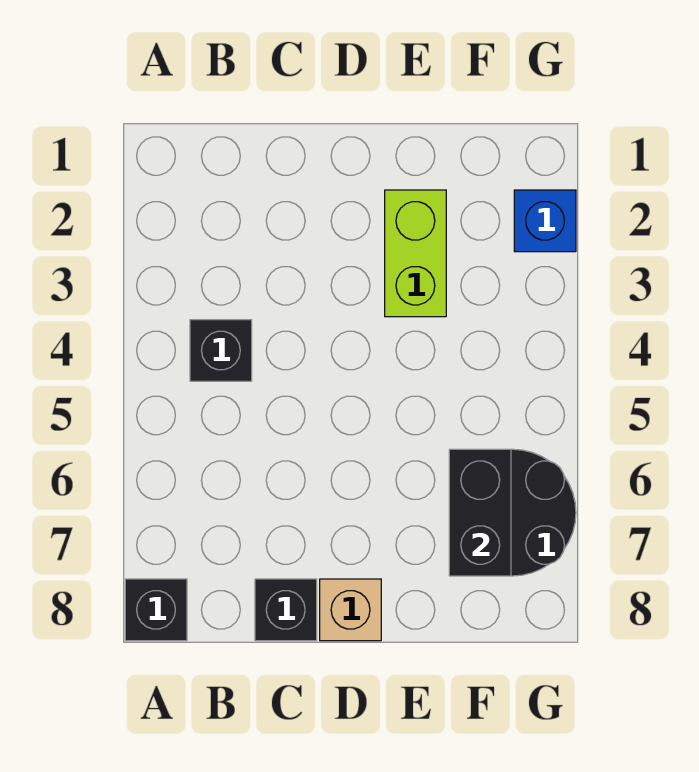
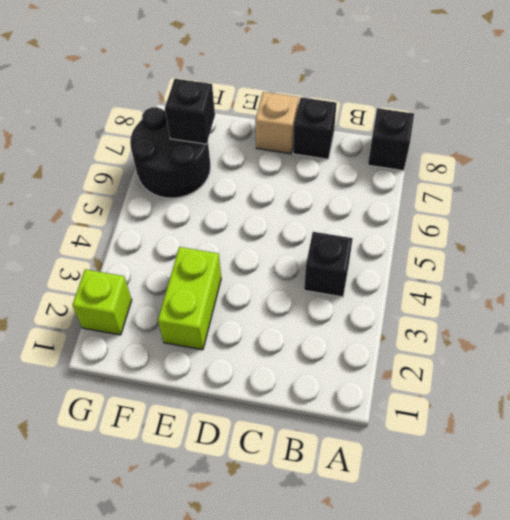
black brick F6:F7 level 2 -> black brick F7 level 2
blue brick G2 level 1 -> lime brick G2 level 1

